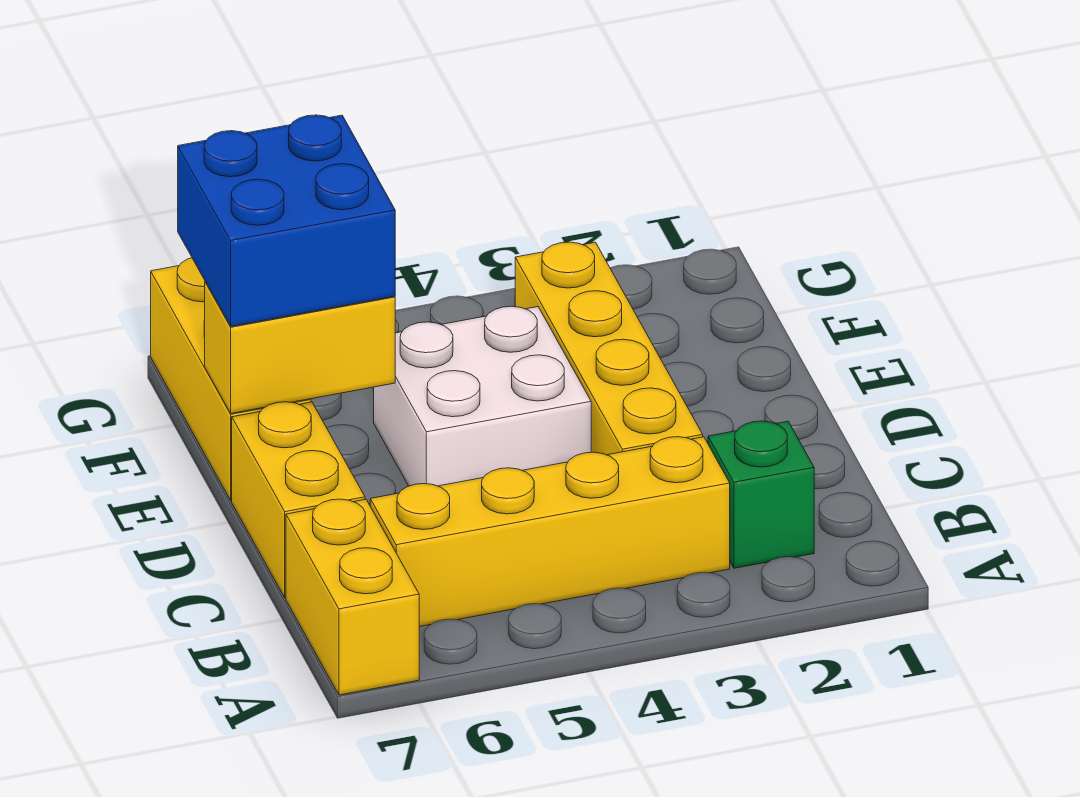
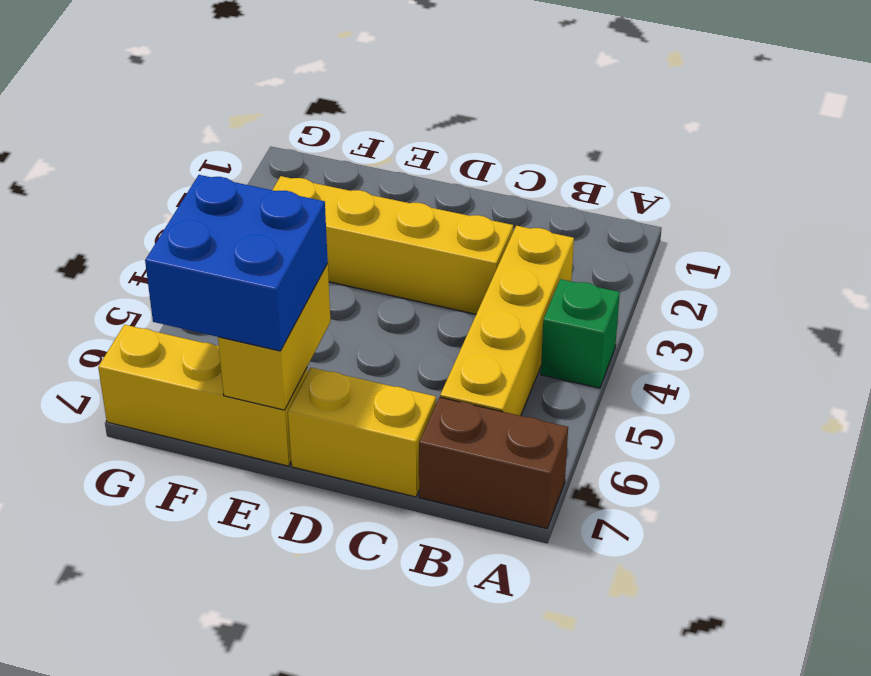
yellow brick A7:B7 level 1 -> brown brick A7:B7 level 1
green brick B2 level 1 -> green brick A4 level 1
white brick D4:E5 level 1 -> none

